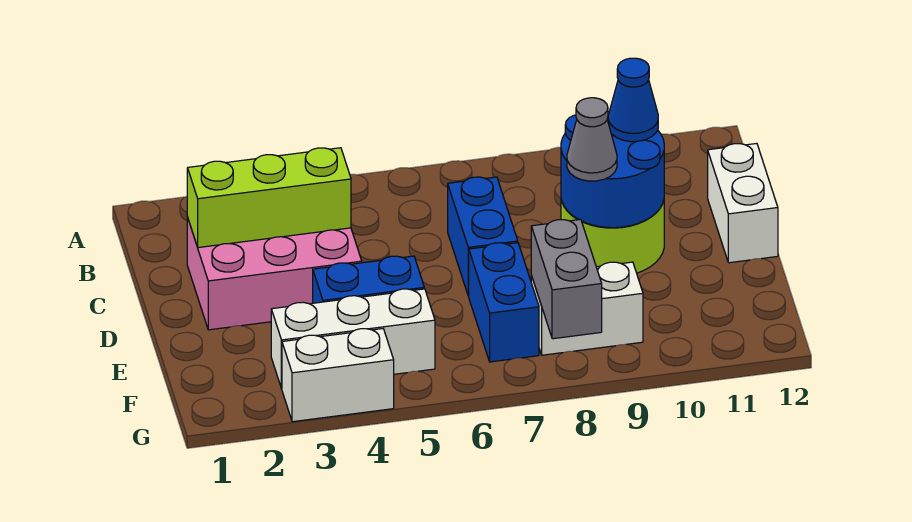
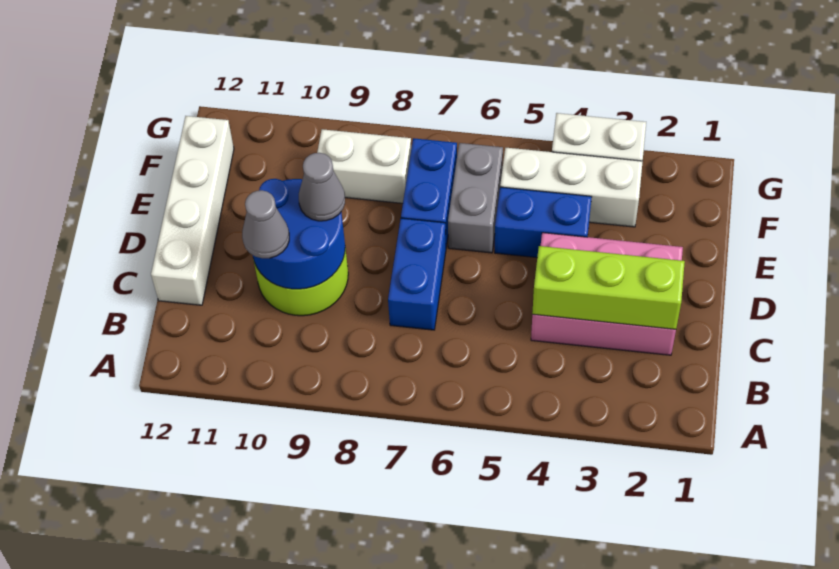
blue cone C10 level 3 -> grey cone C10 level 3
white brick C12:D12 level 1 -> white brick C12:F12 level 1
grey brick F8:G8 level 2 -> grey brick E6:F6 level 1

